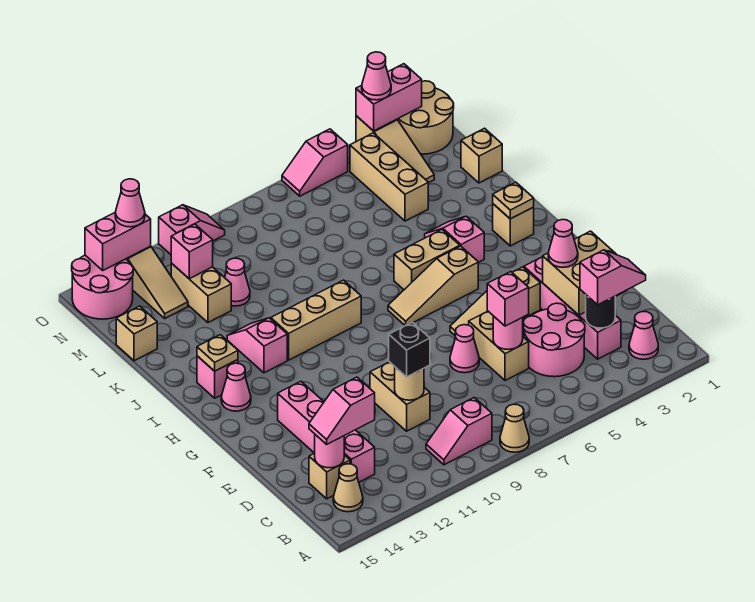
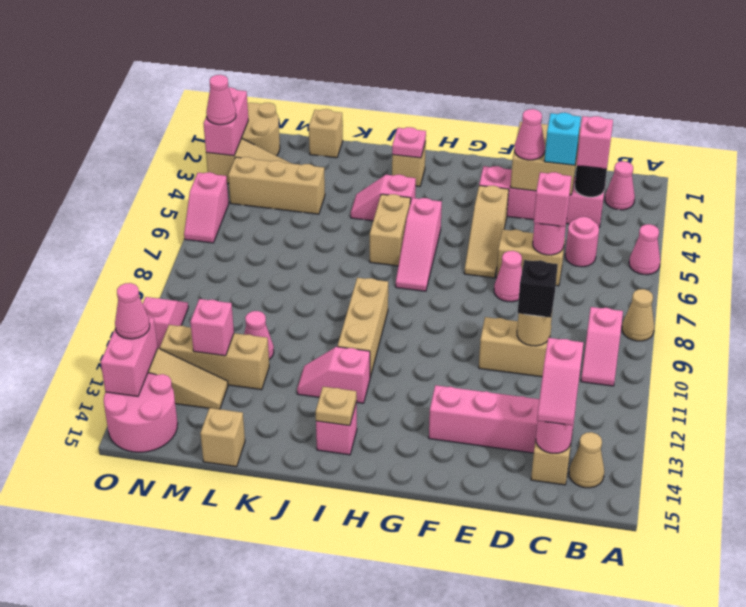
pink round brick C4:D5 level 1 -> pink round brick C5 level 1
none -> cyan brick D3 level 3
tan slope H5:H7 level 1 top 5 -> pink slope H5:H7 level 1 top 5
pink cone H14 level 1 -> pink cone A5 level 1
tan plate I2 level 2 -> pink plate I2 level 2
tan brick L12:M12 level 1 -> tan brick L12:N12 level 1

